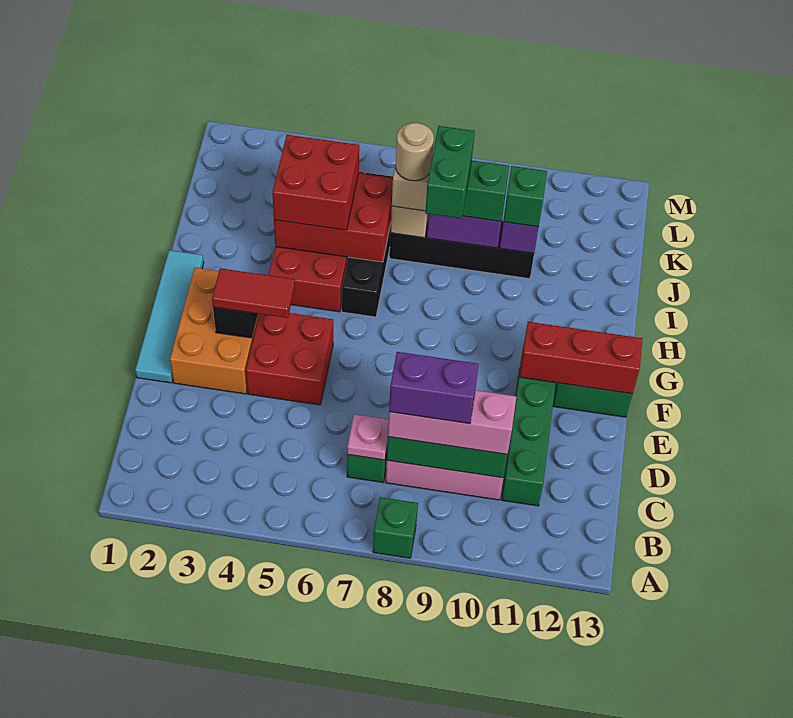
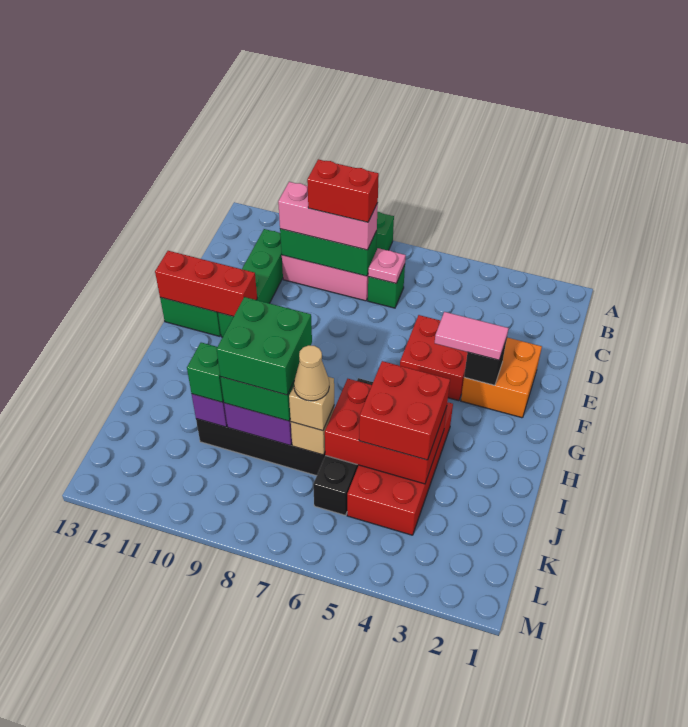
purple brick C8:C9 level 4 -> red brick C8:C9 level 4
cyan tile E1:H1 level 1 -> none
orange brick E2:G3 level 1 -> orange brick E2:F3 level 1
red tile F3:F4 level 3 -> pink tile F3:F4 level 3
green brick I8:J8 level 4 -> green brick I8:J9 level 4
tan round brick J7 level 4 -> tan cone J7 level 4

